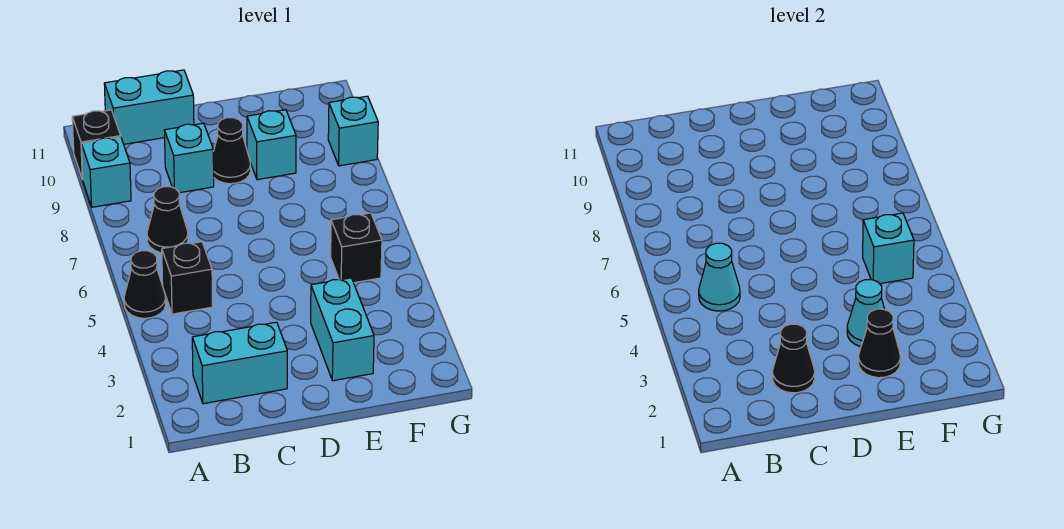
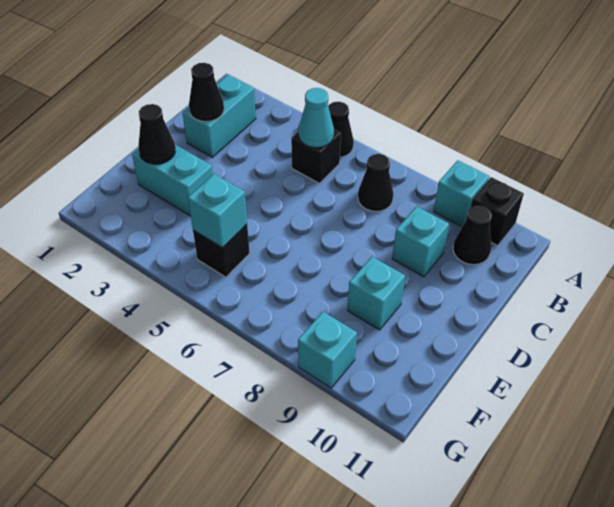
cyan brick B11:C11 level 1 -> none
black cone D9 level 1 -> black cone B10 level 1
cyan cone E3 level 2 -> none

